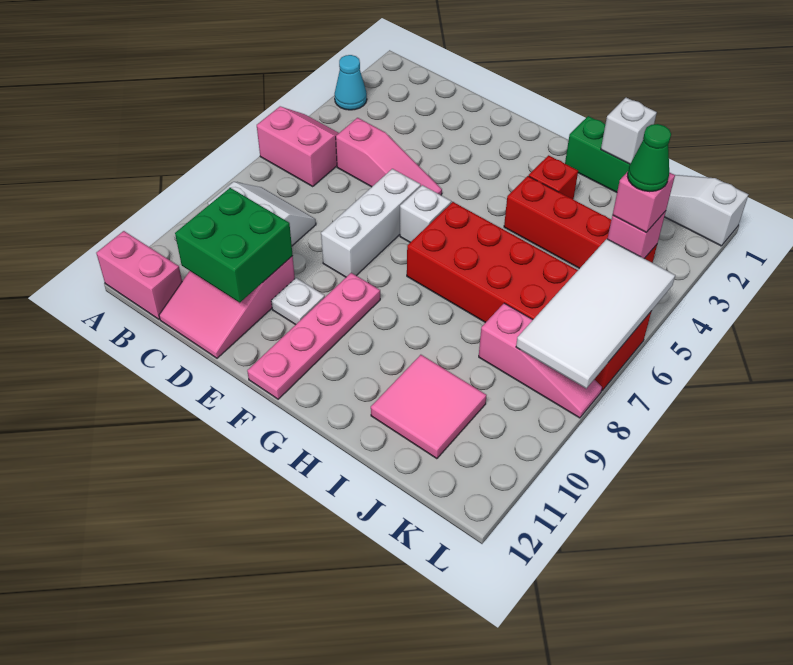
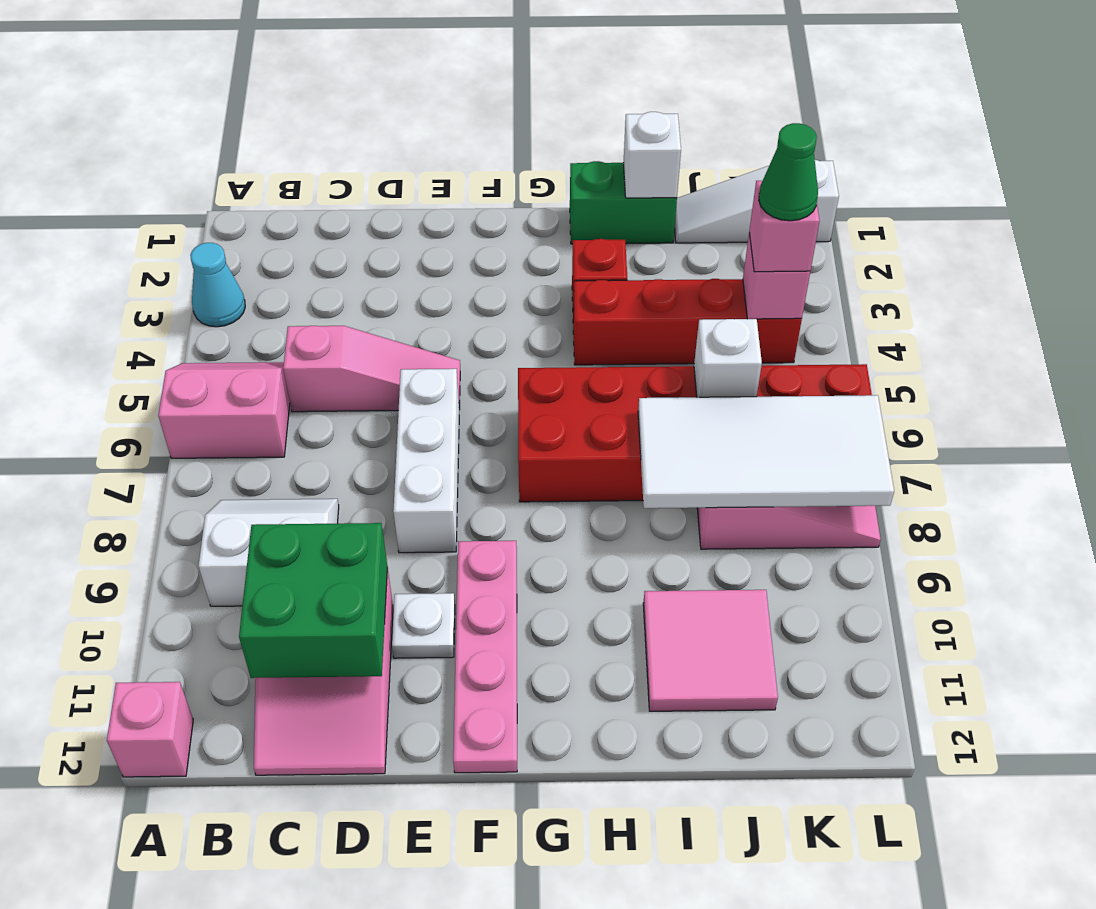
pink brick A12:B12 level 1 -> pink brick A12 level 1
white brick F6 level 1 -> white brick J6 level 2
white tile K5:L8 level 2 -> white tile I7:L8 level 2

